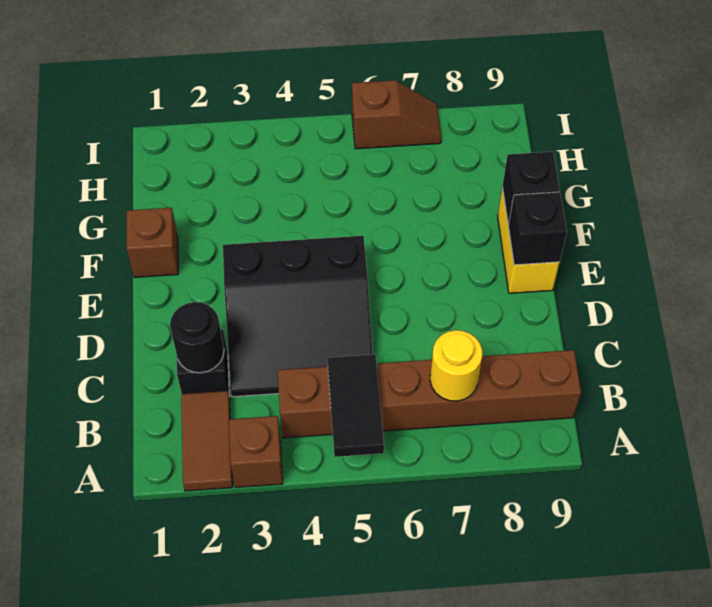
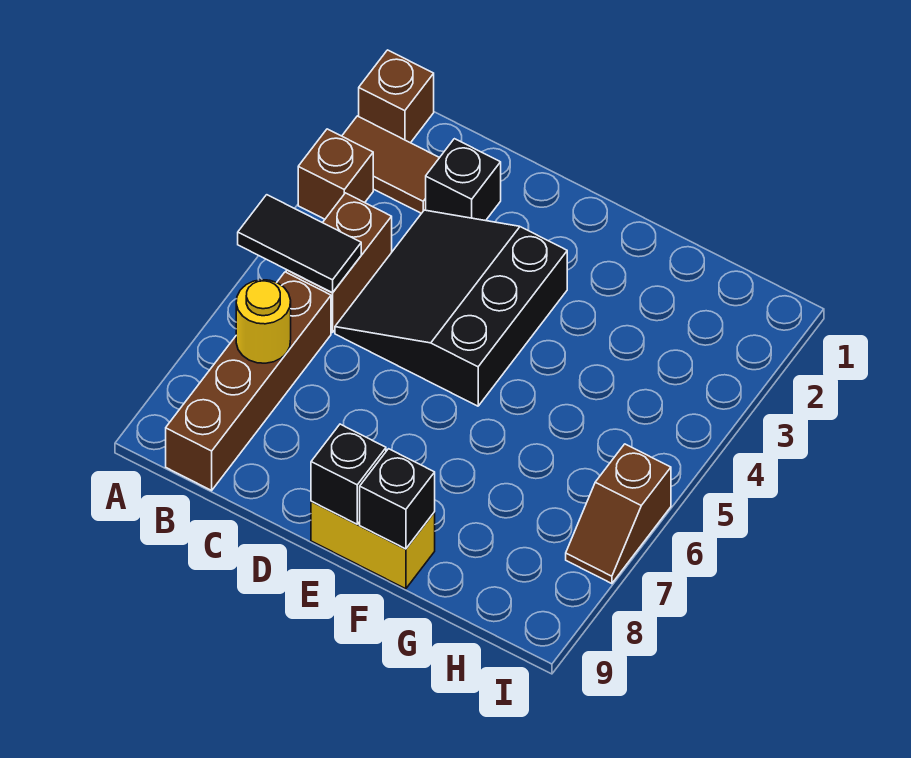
black round brick C2 level 2 -> none
brown brick F1 level 1 -> brown brick A1 level 1

